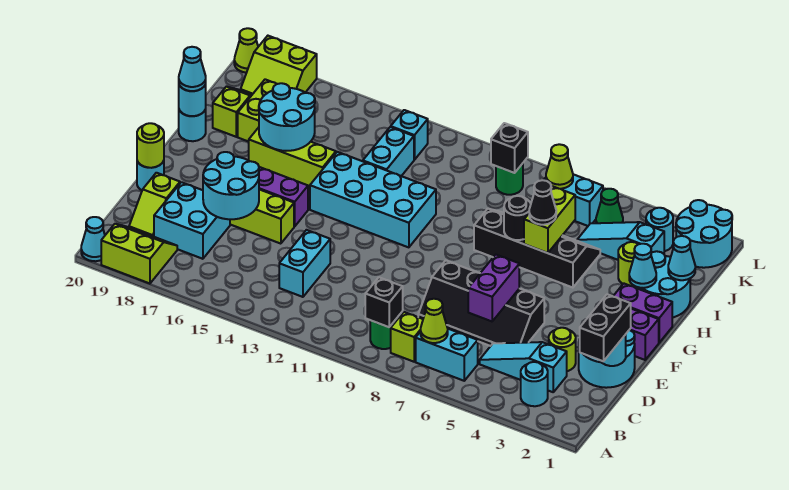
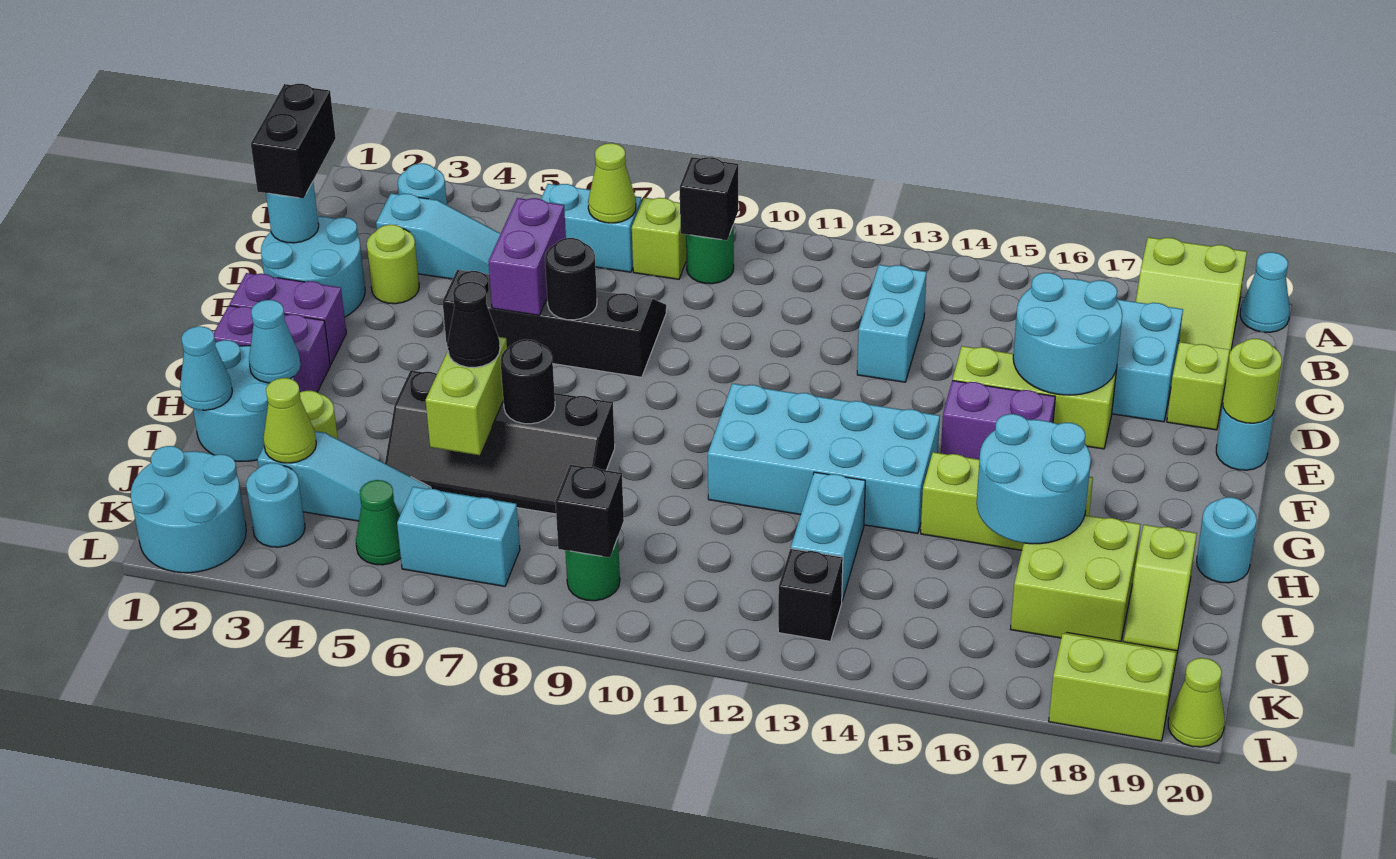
none -> black round brick E7 level 2
cyan round brick H20 level 2 -> none
cyan cone H20 level 3 -> none
lime cone K7 level 2 -> lime cone J3 level 2
cyan brick K13 level 1 -> black brick K13 level 1

